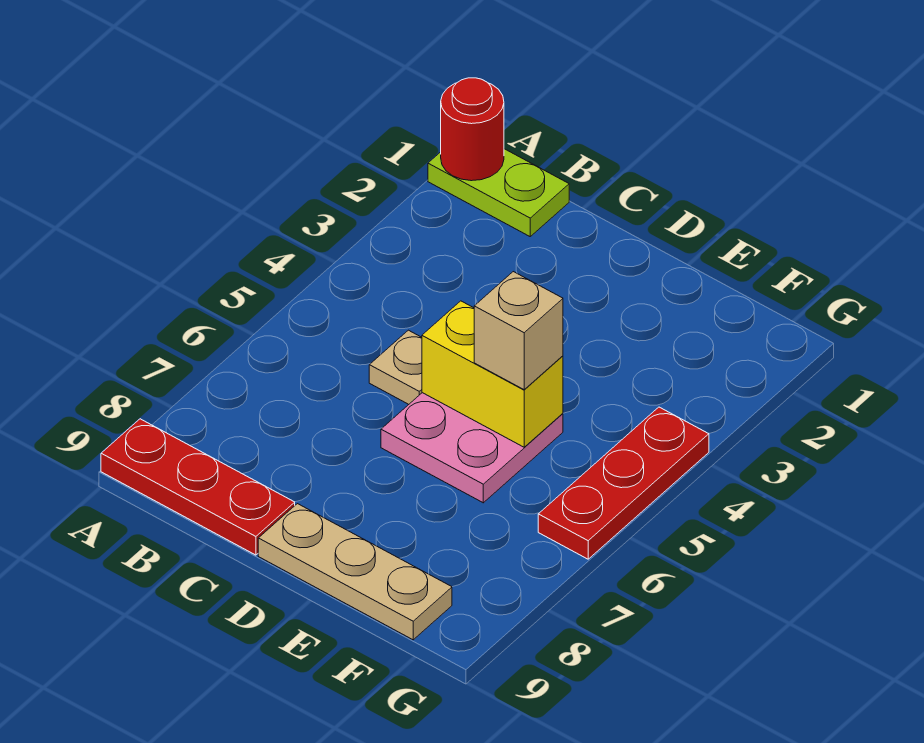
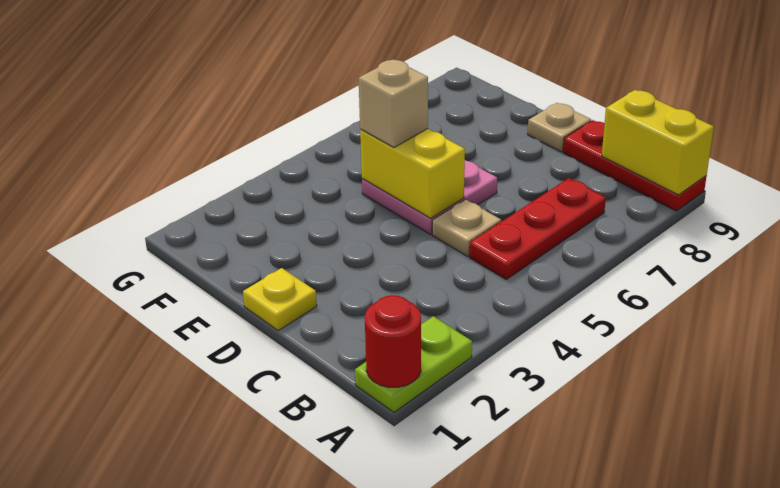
lime plate A1:B1 level 1 -> lime plate A1:A2 level 1
none -> yellow brick A9:B9 level 2
none -> yellow plate D1 level 1
tan plate D9:F9 level 1 -> tan plate D9 level 1
red plate G4:G6 level 1 -> red plate B5:B7 level 1

